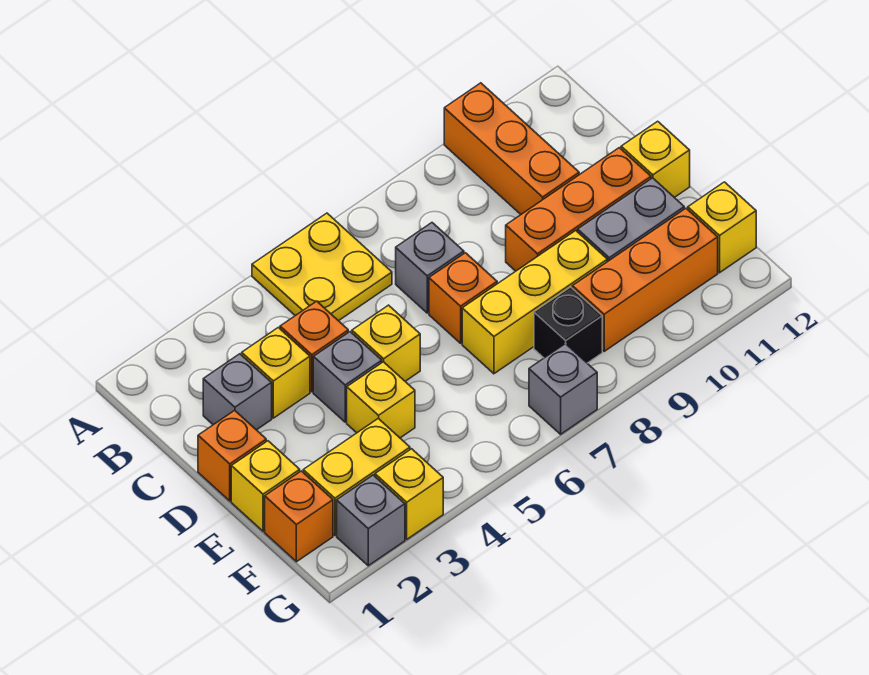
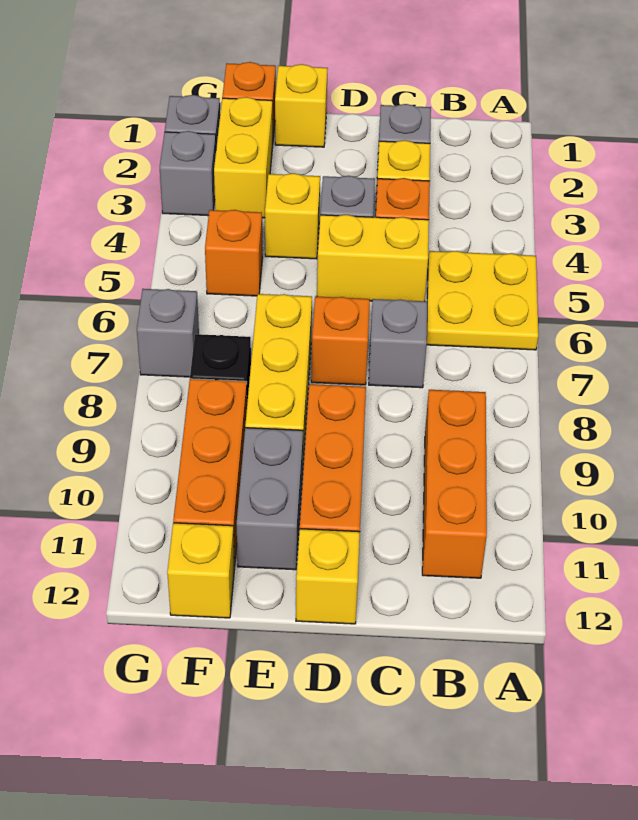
orange brick A10:C10 level 1 -> orange brick B9:B11 level 1
orange brick D1 level 1 -> orange brick F5 level 1
yellow brick D5 level 1 -> yellow brick C5:D5 level 1
yellow brick G3 level 1 -> grey brick G3 level 1

